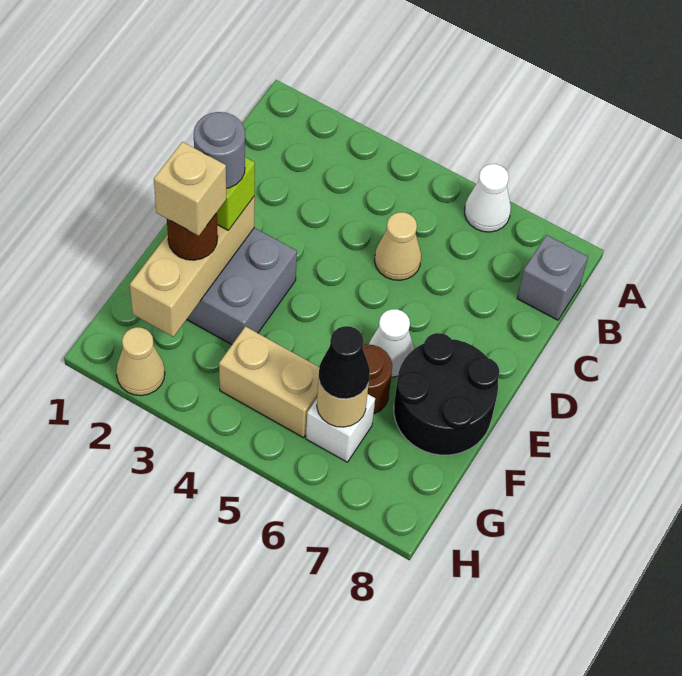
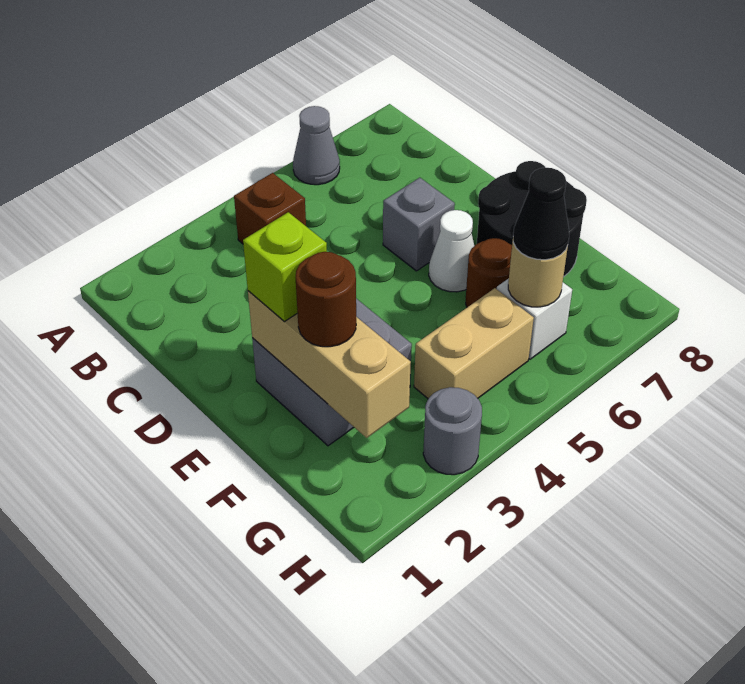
white cone A6 level 1 -> grey cone A6 level 1
none -> brown brick B4 level 1
grey brick B8 level 1 -> grey brick D6 level 1
tan cone C5 level 1 -> none
grey round brick E2 level 4 -> grey round brick H3 level 1
tan brick F2 level 4 -> none
tan cone H2 level 1 -> none

